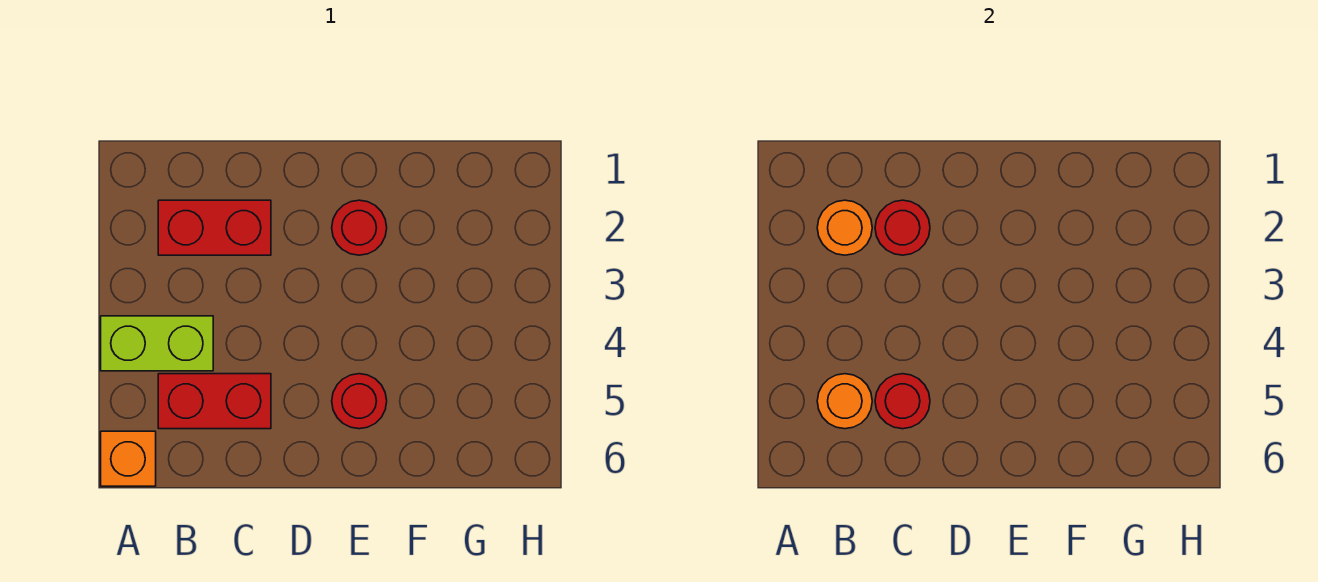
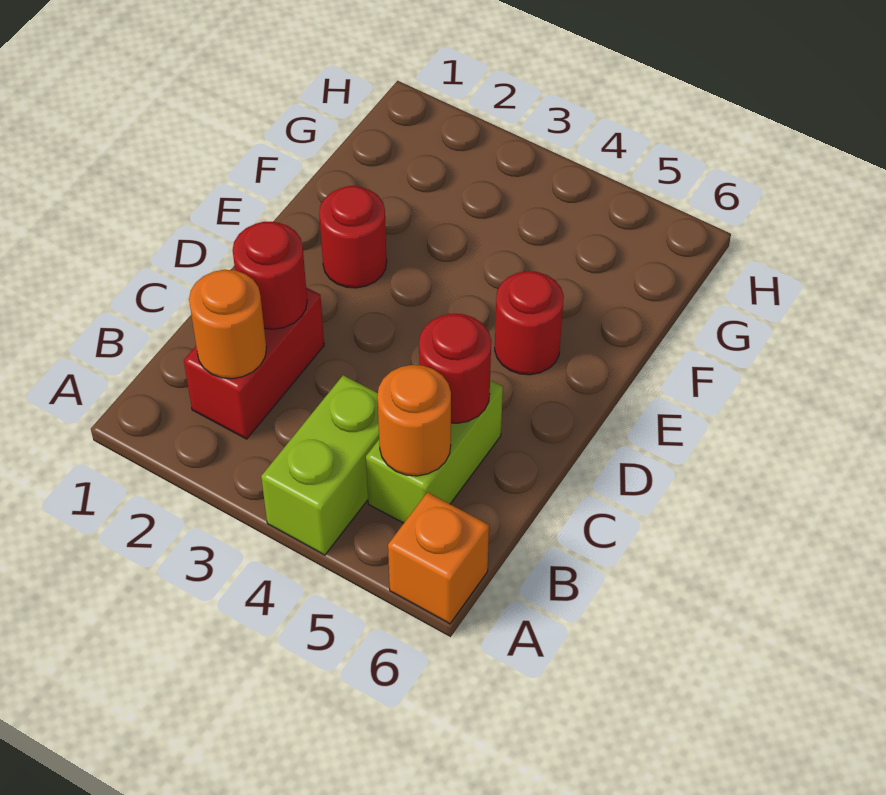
red brick B5:C5 level 1 -> lime brick B5:C5 level 1

